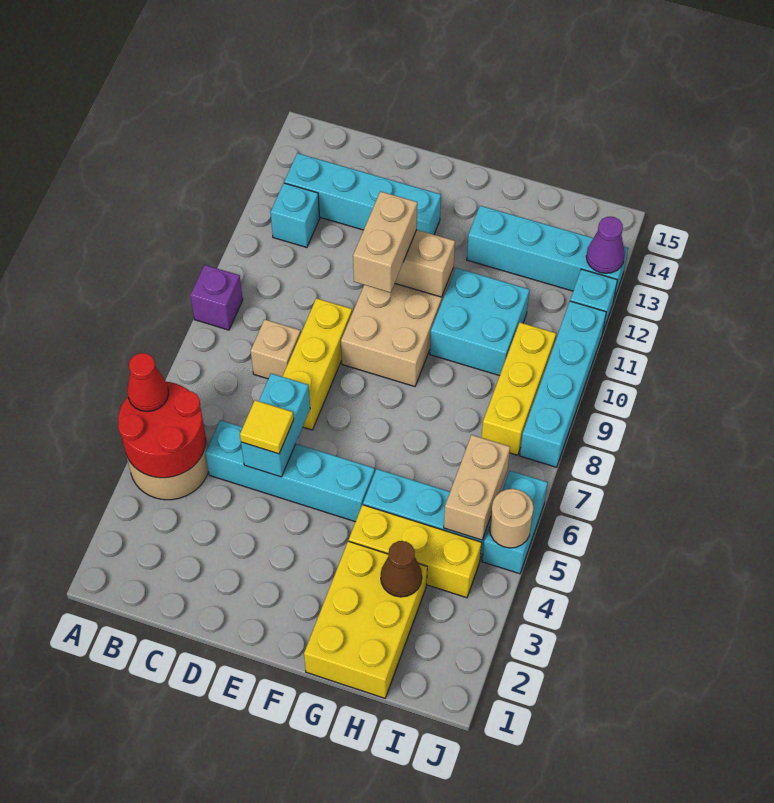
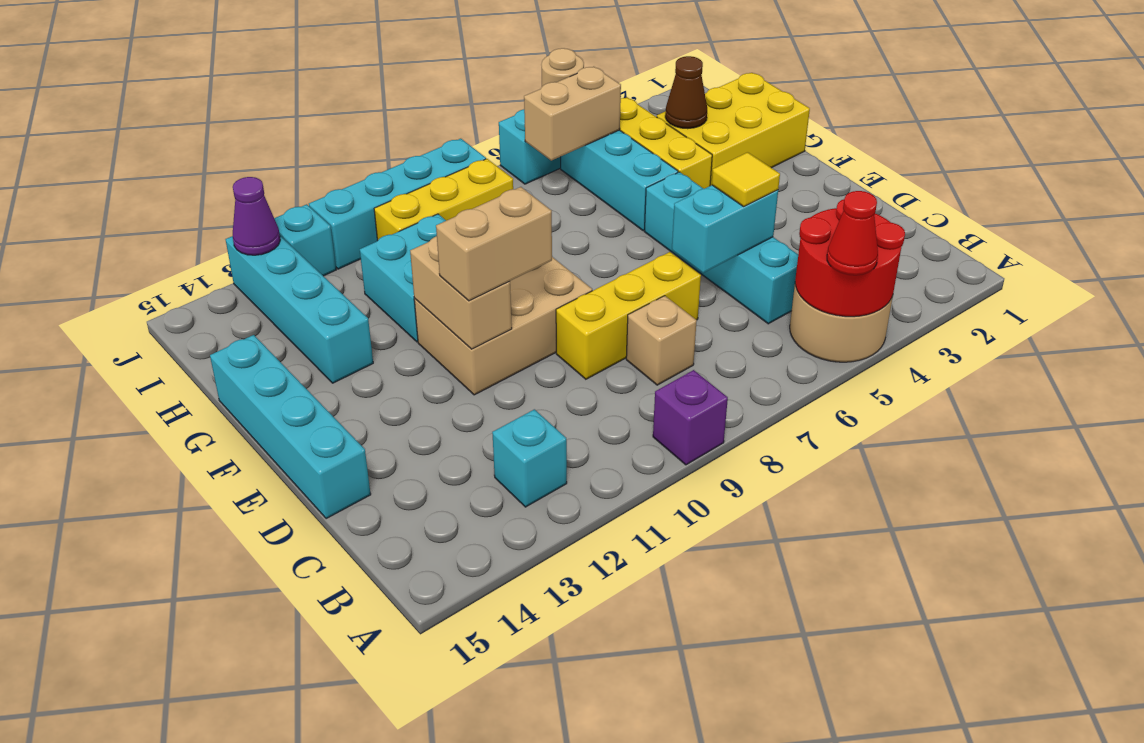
cyan brick B13:E13 level 1 -> cyan brick D15:G15 level 1

